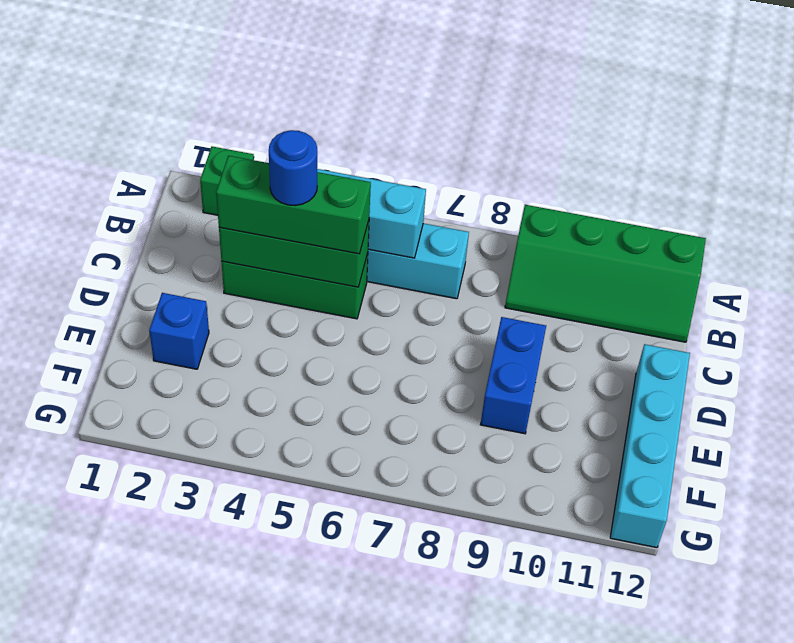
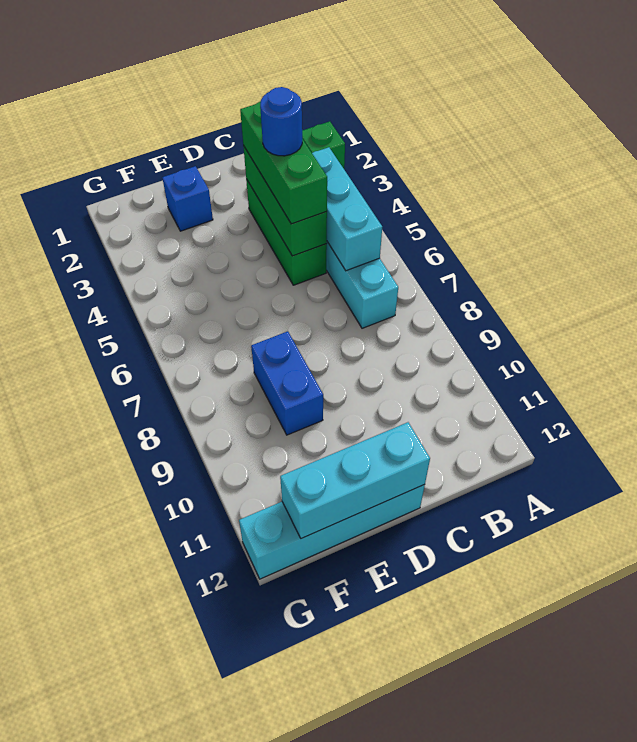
green slope A9:B12 level 1 top A -> none
blue brick D9:E9 level 1 -> blue brick E8:E9 level 1
none -> cyan brick D12:F12 level 2

